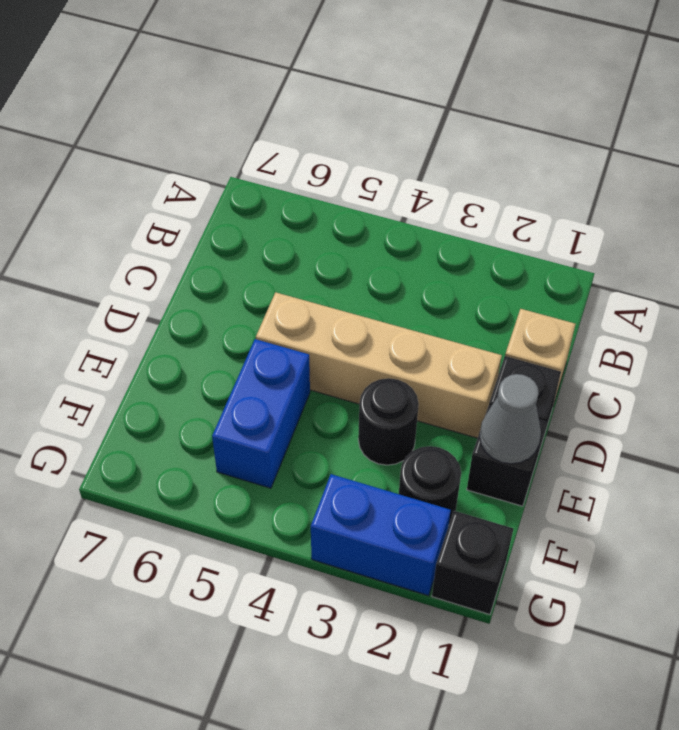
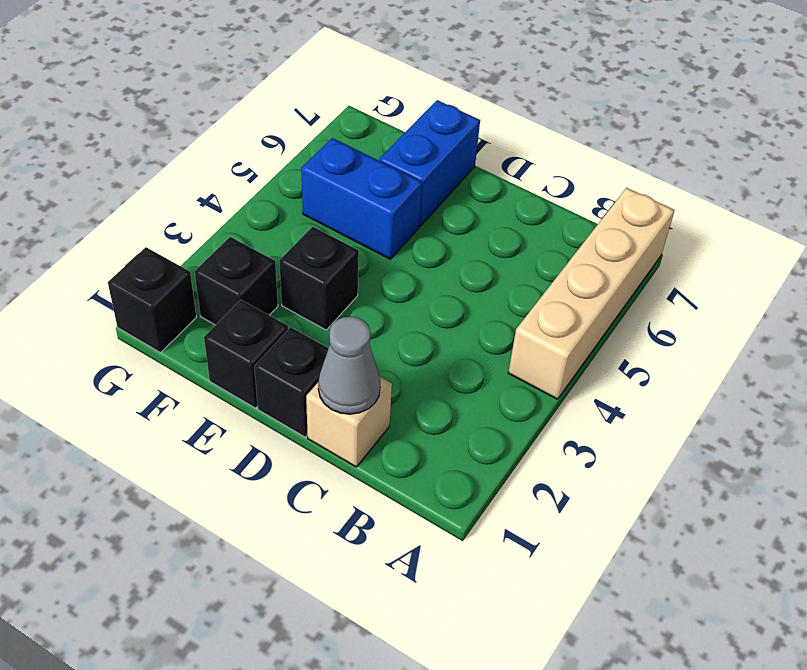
tan brick D2:D5 level 1 -> tan brick A4:A7 level 1
grey cone E1 level 2 -> grey cone C1 level 2
black round brick E3 level 1 -> black brick E3 level 1
black round brick F2 level 1 -> black brick F2 level 1
blue brick G2:G3 level 1 -> blue brick E6:E7 level 1

